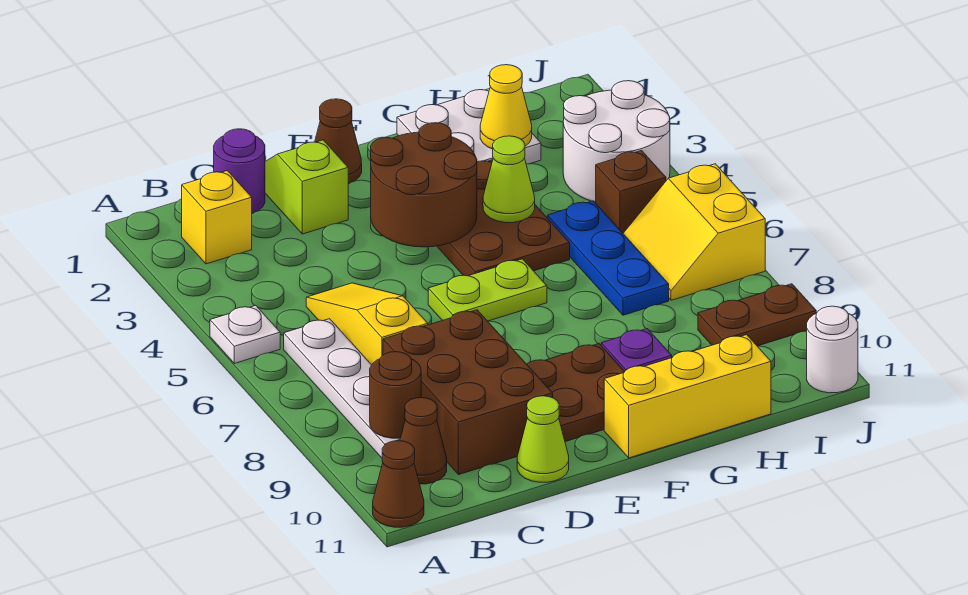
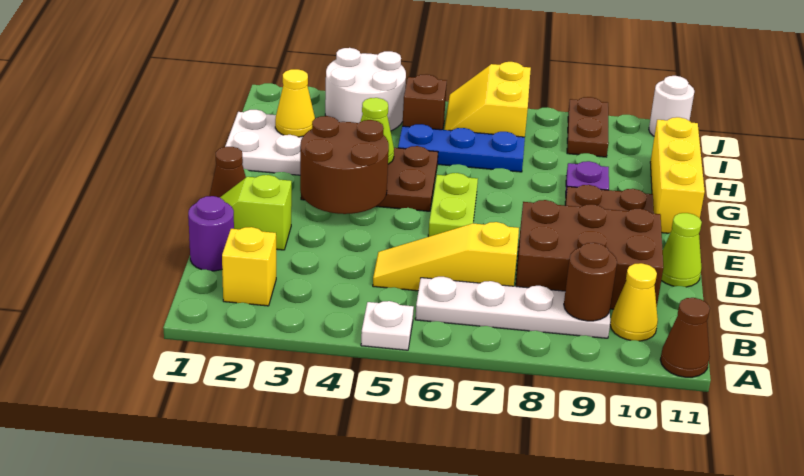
brown cone B10 level 1 -> yellow cone B10 level 1
yellow slope I6:J7 level 1 top J -> yellow slope I6:J7 level 1 top 7

